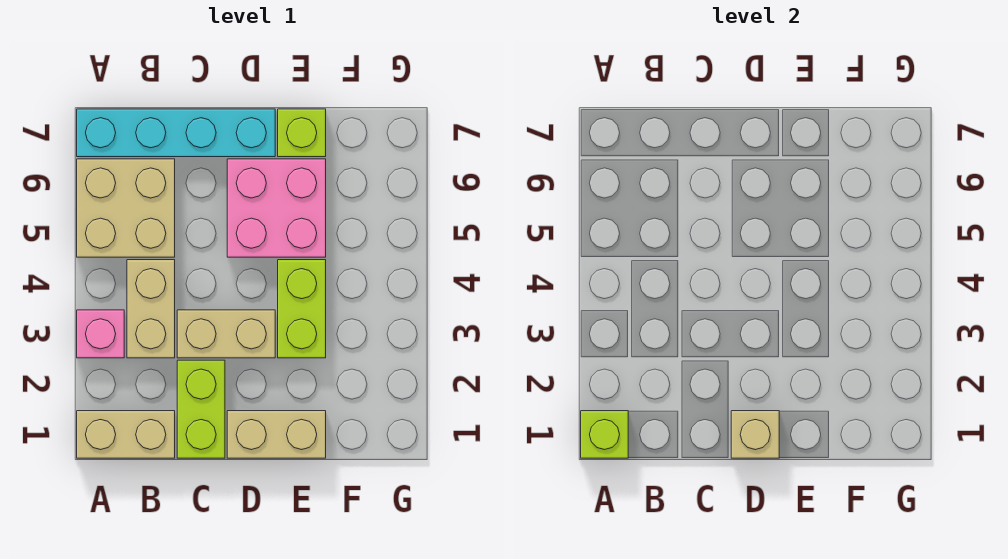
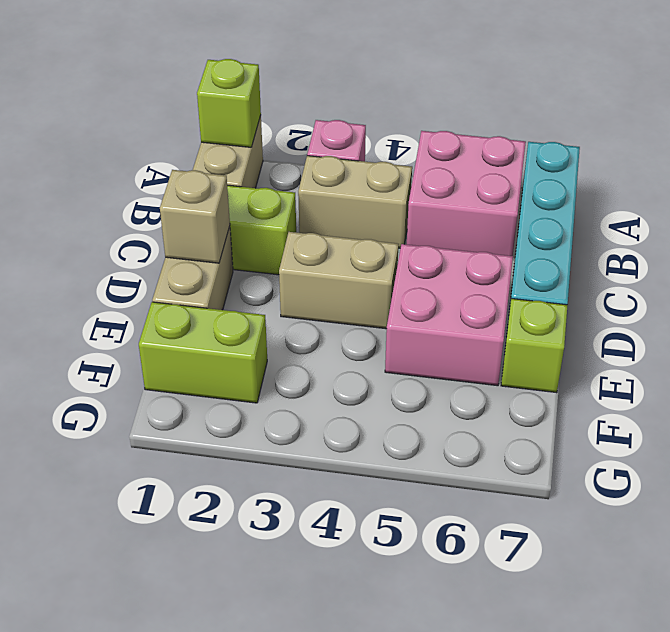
tan brick A5:B6 level 1 -> pink brick A5:B6 level 1
tan brick C3:D3 level 1 -> tan brick D3:D4 level 1
lime brick E3:E4 level 1 -> lime brick F1:F2 level 1

